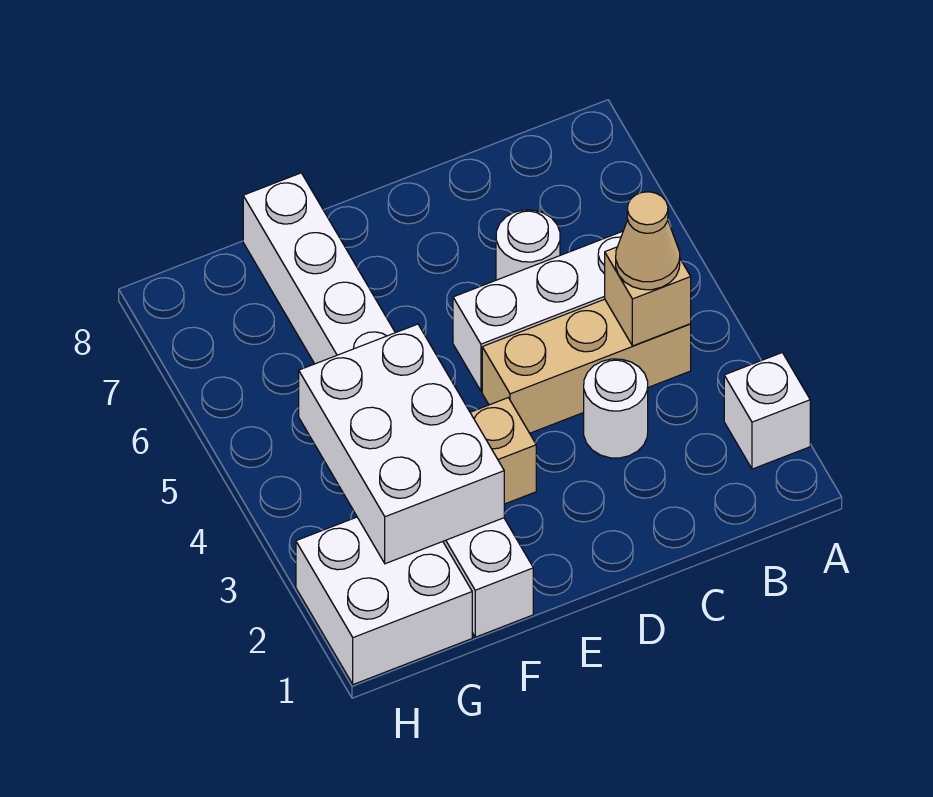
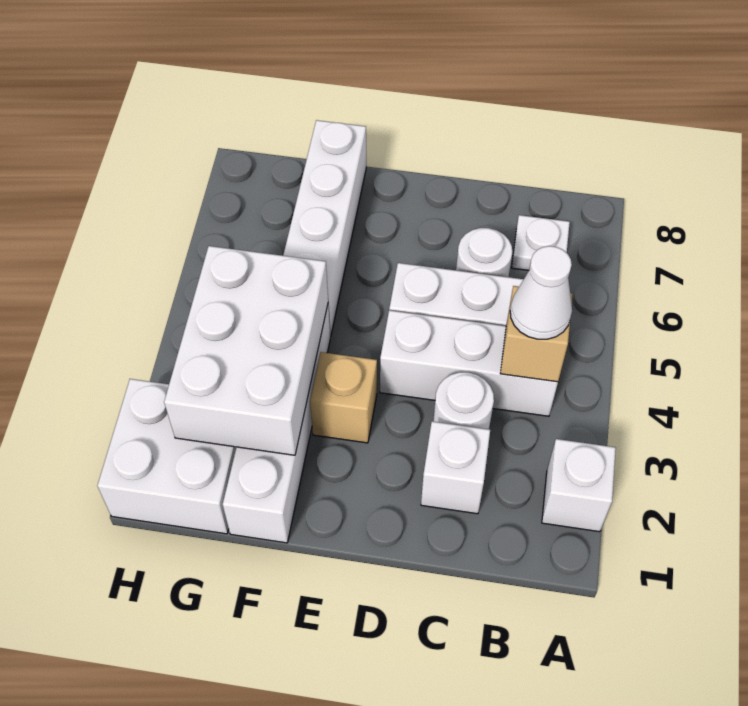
tan brick B4:D4 level 1 -> white brick B4:D4 level 1
tan cone B4 level 3 -> white cone B4 level 3
none -> white plate B7 level 1
none -> white brick C2 level 1

